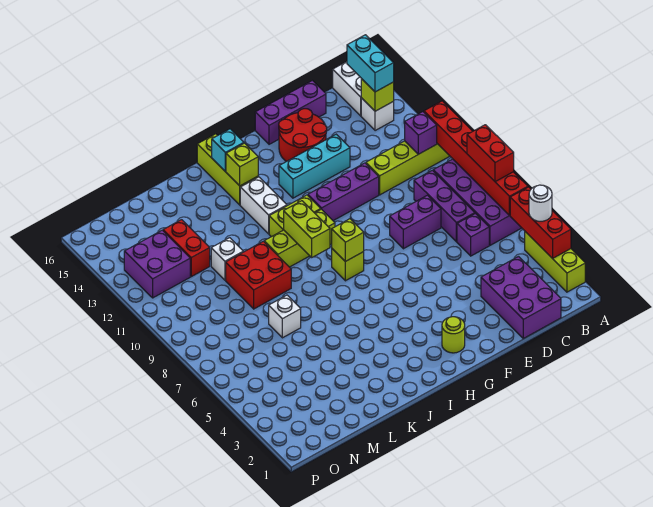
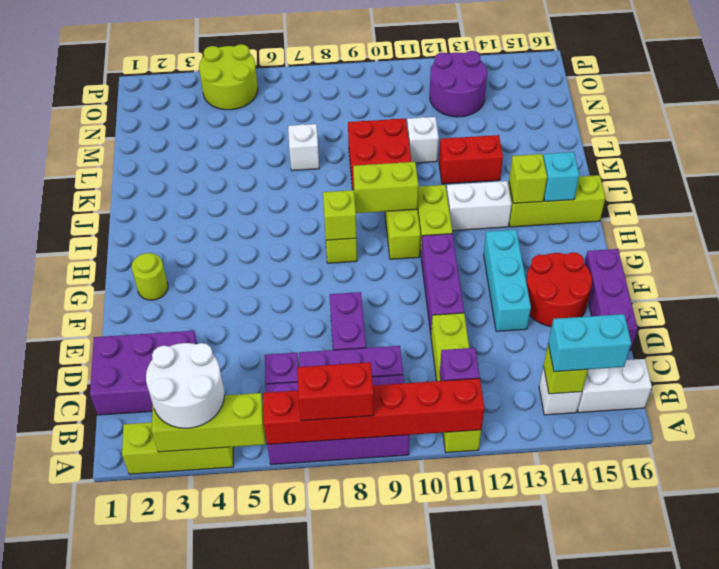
red brick A3:A5 level 2 -> lime brick A3:A5 level 2
white round brick A4 level 3 -> white round brick A3:B4 level 3
red brick M12:M13 level 1 -> red brick K12:K13 level 1
purple brick N12:O13 level 1 -> purple round brick N12:O13 level 1
none -> lime round brick O4:P5 level 1

